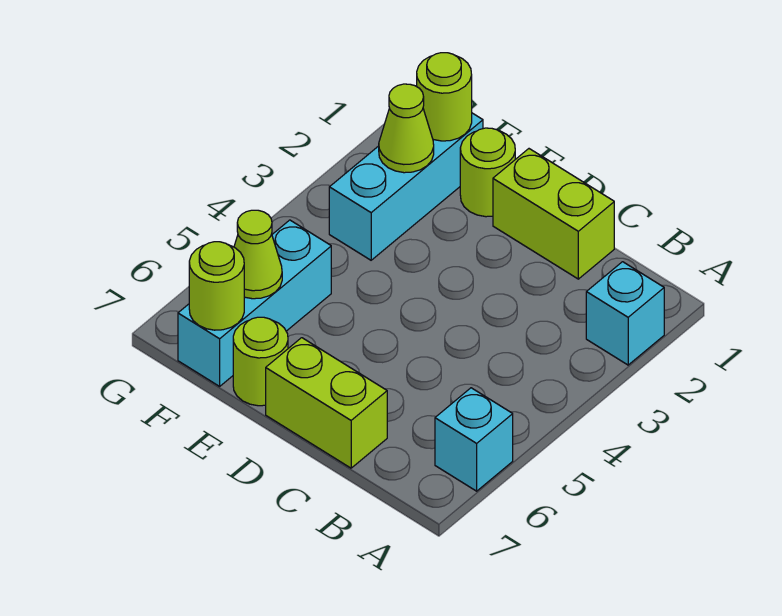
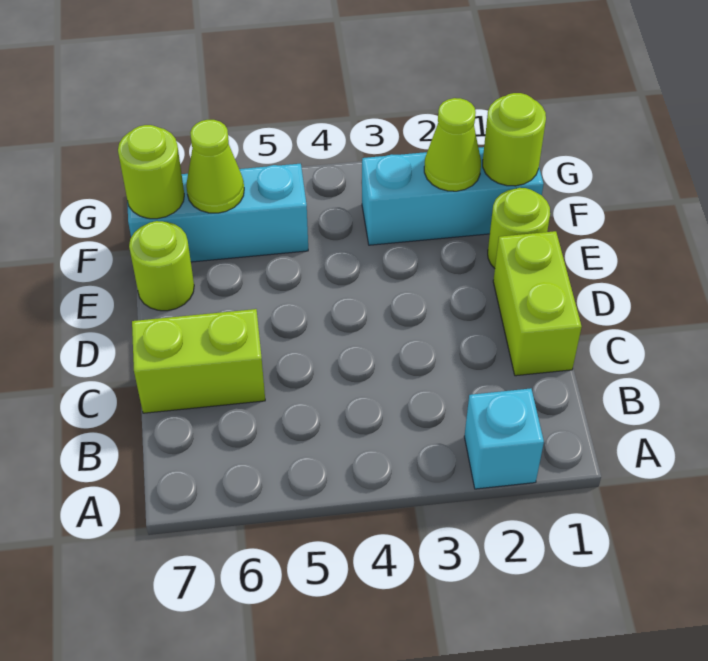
cyan brick A6 level 1 -> none
lime brick C7:D7 level 1 -> lime brick C6:C7 level 1

